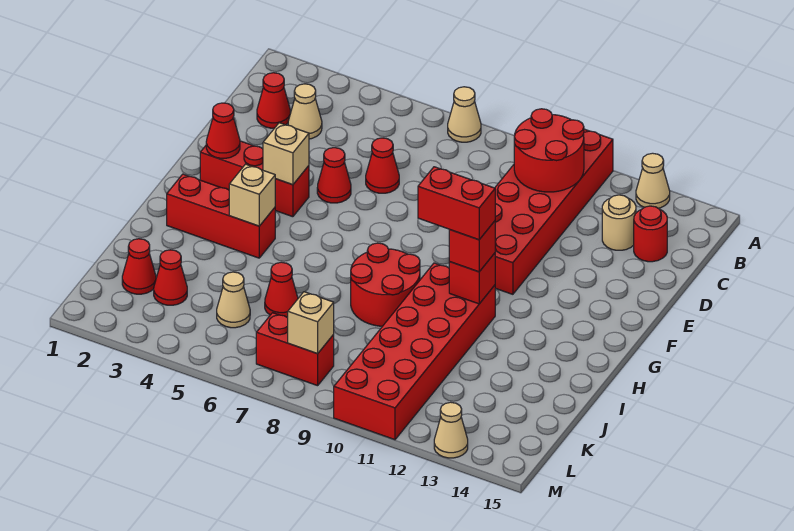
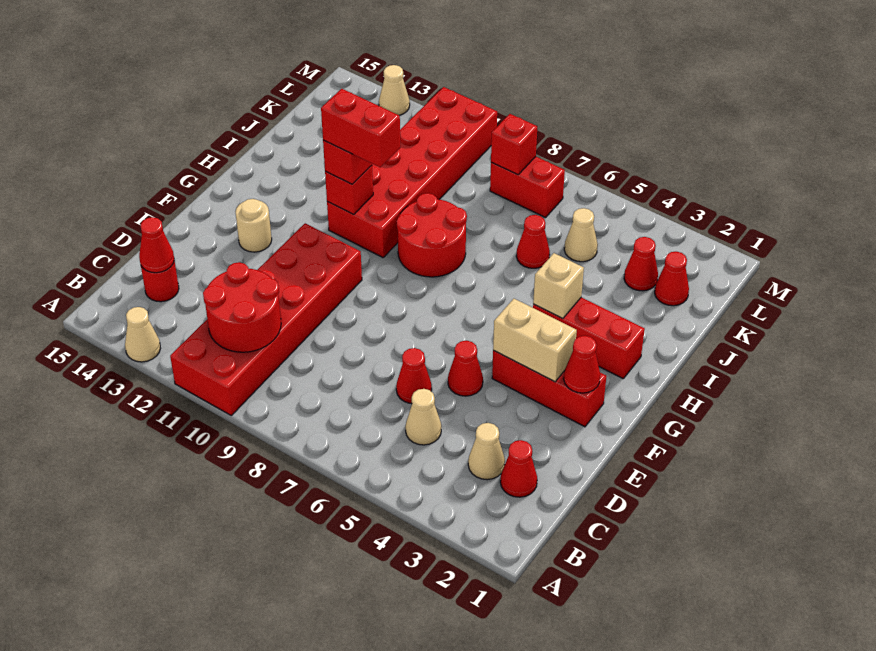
tan cone A7 level 1 -> tan cone C5 level 1
tan round brick C13 level 1 -> tan round brick F13 level 1
none -> red cone C14 level 2
tan brick F4 level 2 -> tan brick F3:F4 level 2
tan brick L8 level 2 -> red brick L8 level 2

